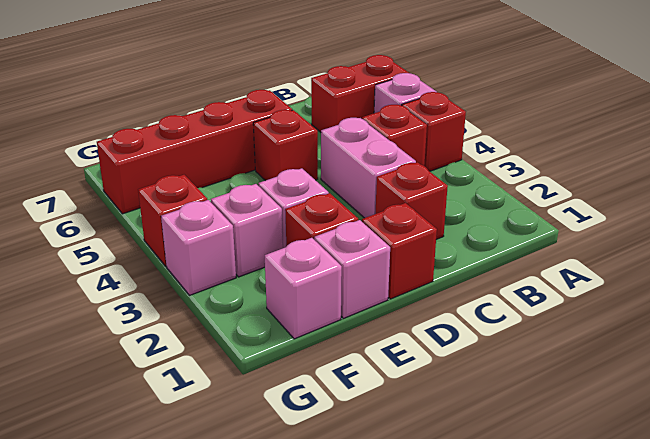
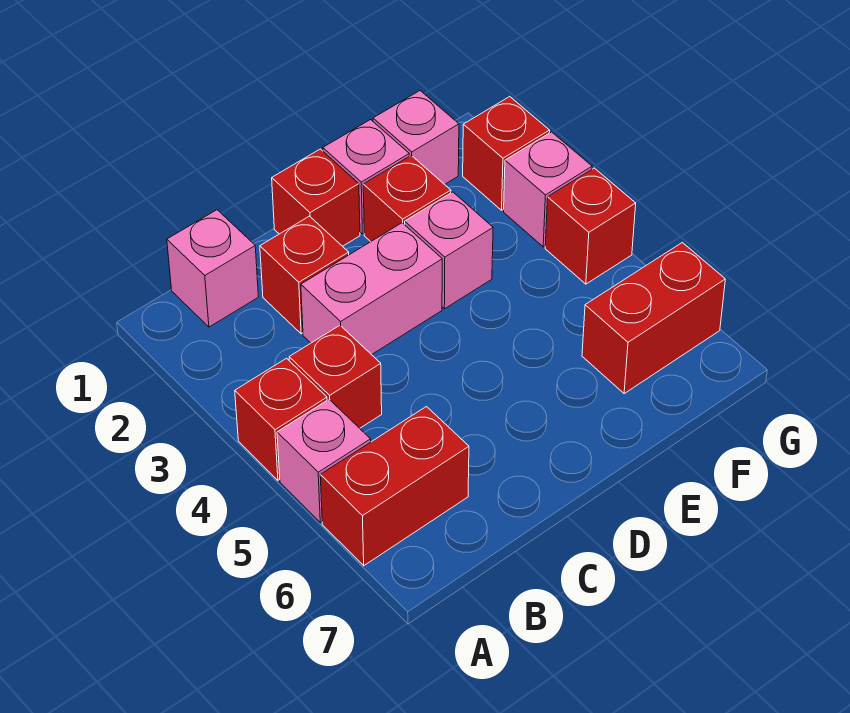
pink brick C3:C4 level 1 -> pink brick C3:D3 level 1
red brick D5 level 1 -> red brick G2 level 1
red brick D6:G6 level 1 -> red brick F6:G6 level 1
pink brick F3 level 1 -> pink brick B1 level 1

